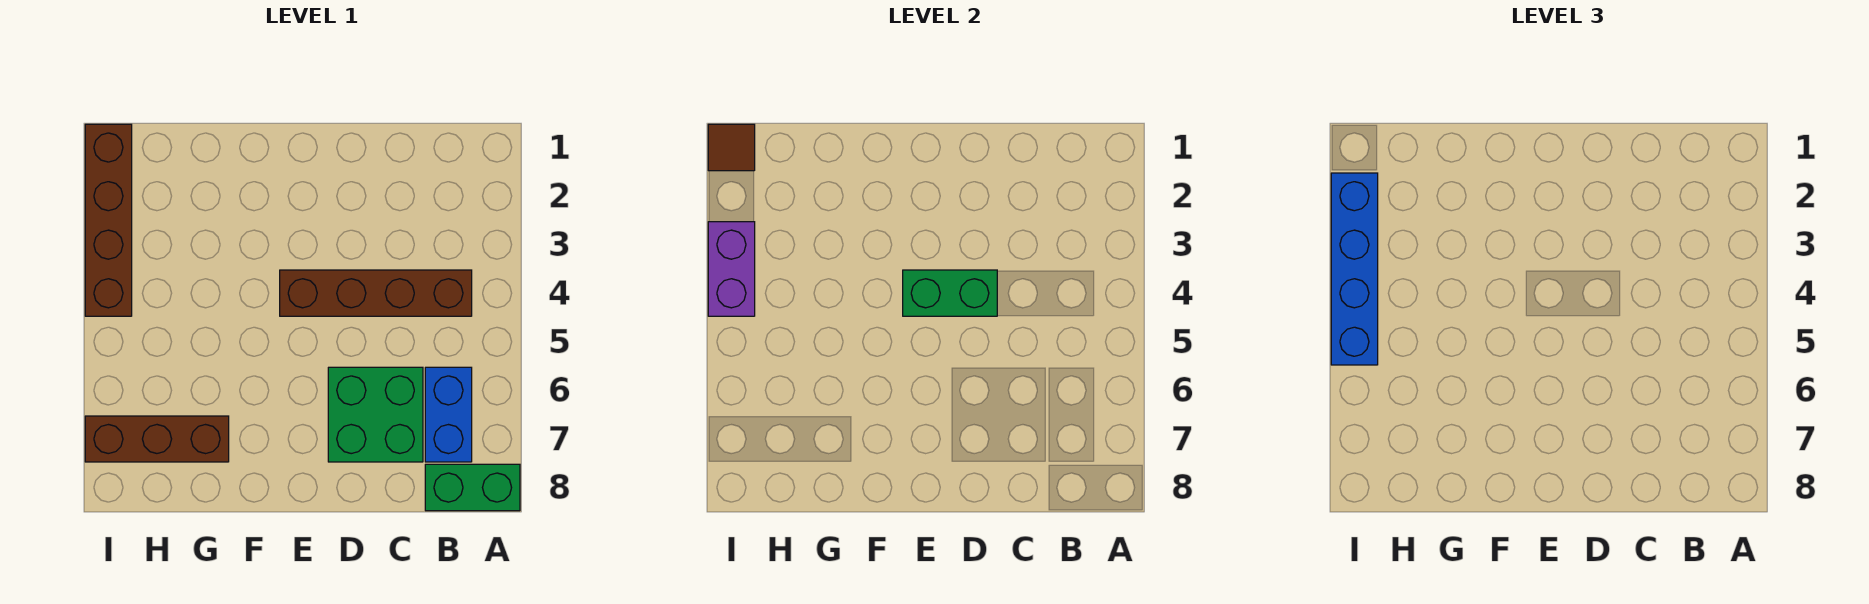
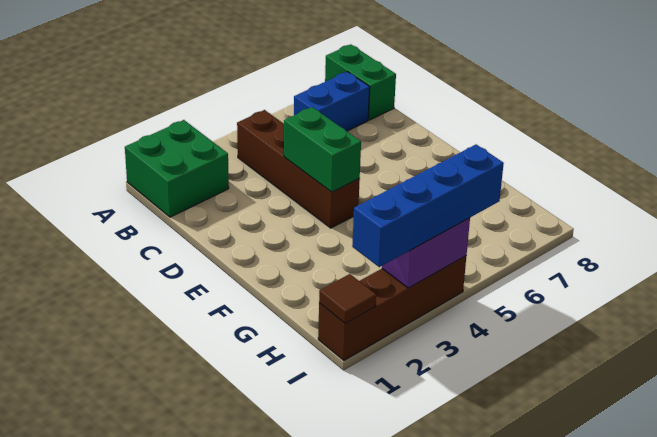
green brick C6:D7 level 1 -> green brick A1:B2 level 1
brown brick G7:I7 level 1 -> none

